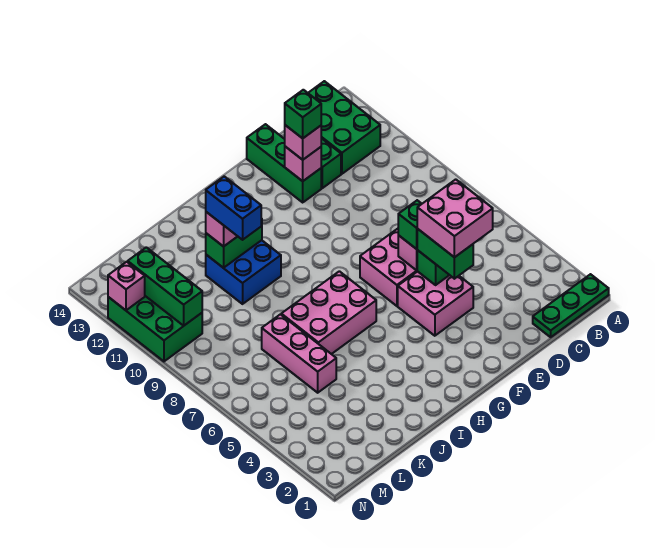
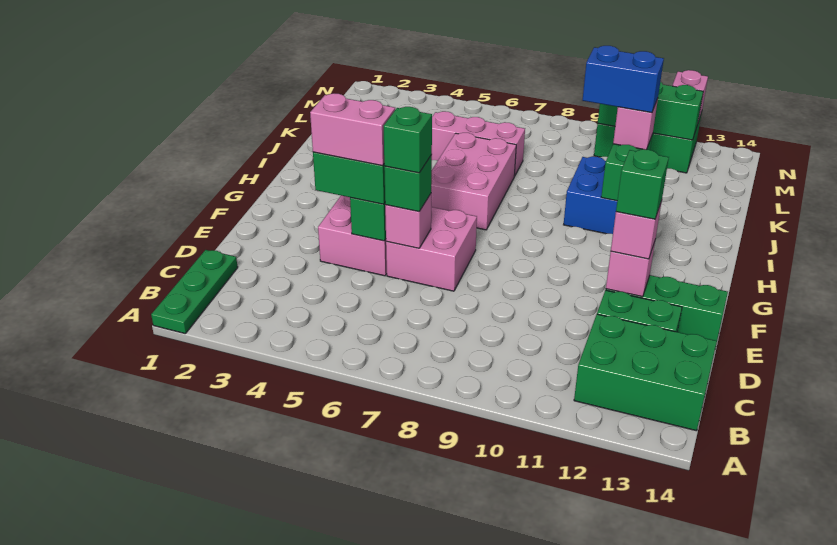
pink brick D4:E5 level 4 -> pink brick E4:E5 level 4
none -> green brick E6 level 4

